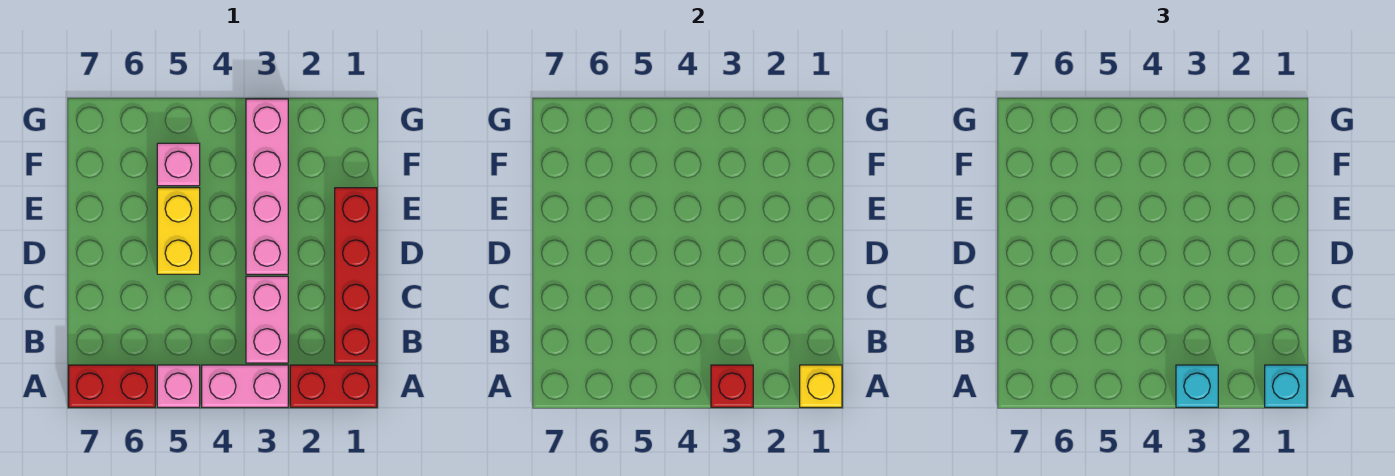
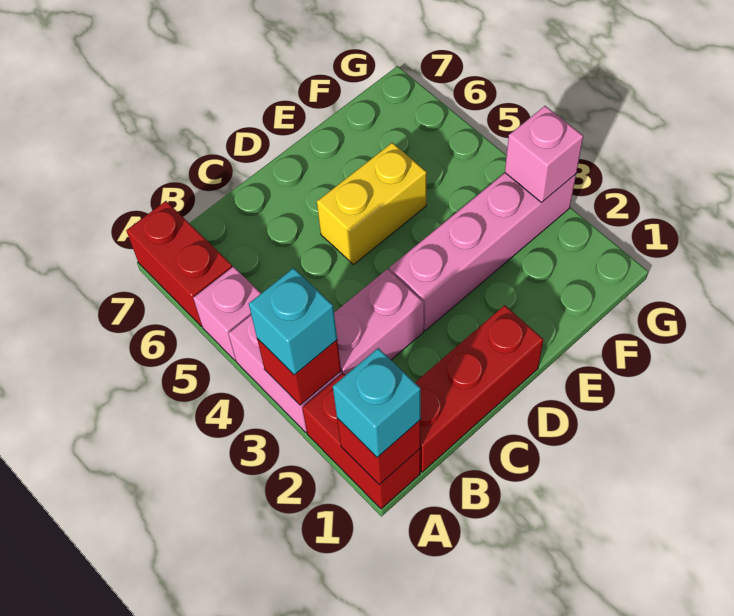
yellow brick A1 level 2 -> red brick A1 level 2
red brick B1:E1 level 1 -> red brick B1:D1 level 1
pink brick F5 level 1 -> pink brick G3 level 2

